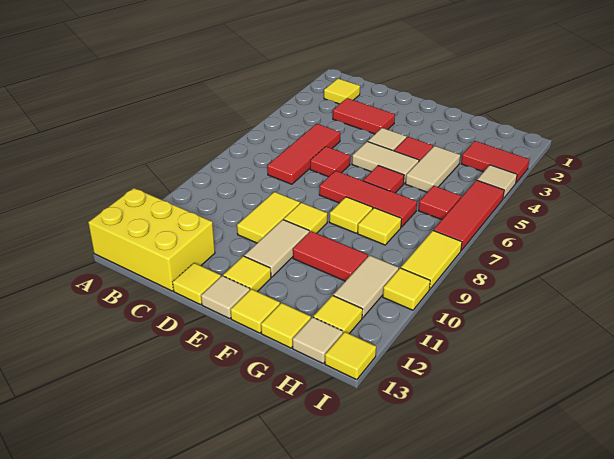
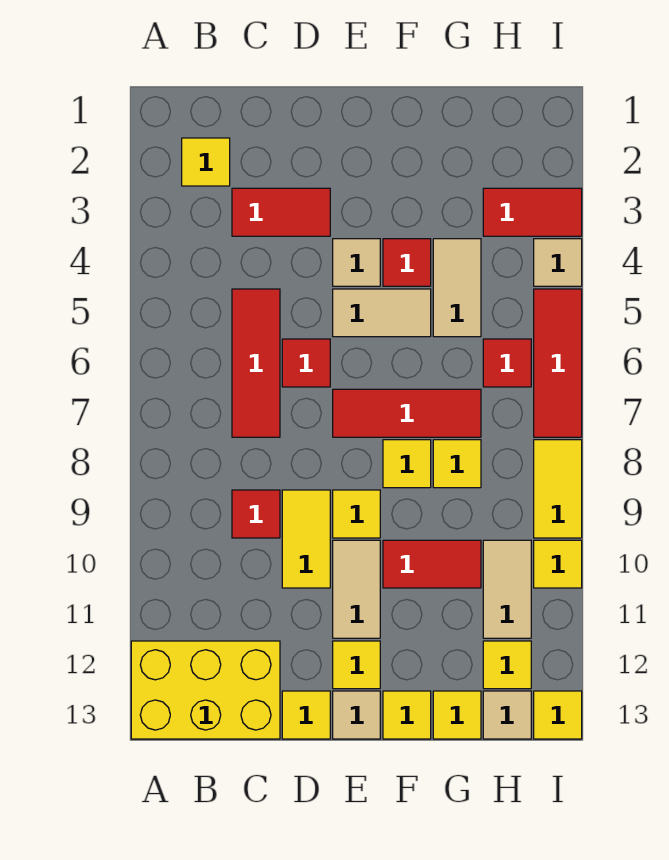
red tile F6 level 1 -> red tile C9 level 1

